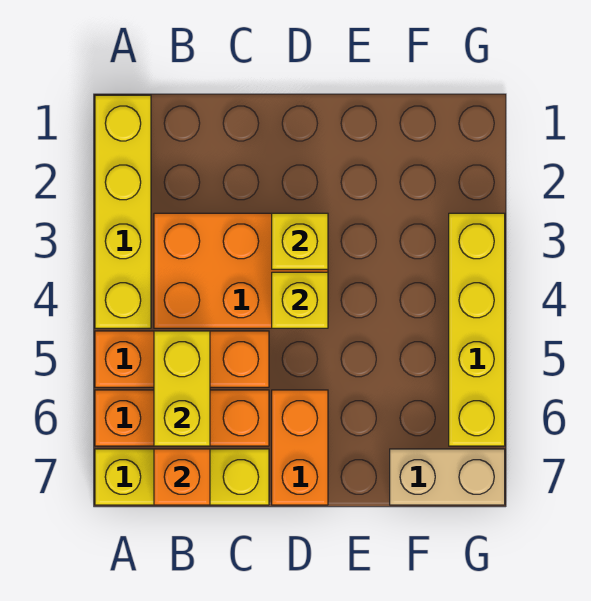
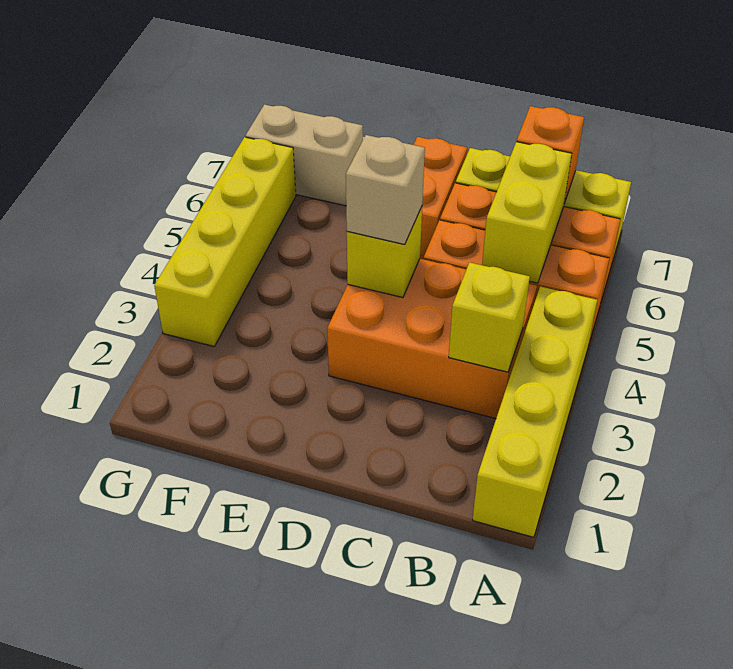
yellow brick D3 level 2 -> yellow brick B3 level 2
none -> tan brick D4 level 3

